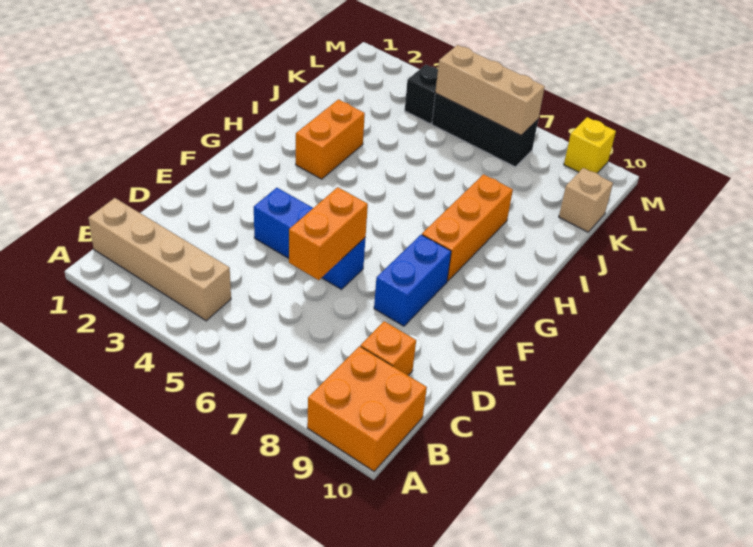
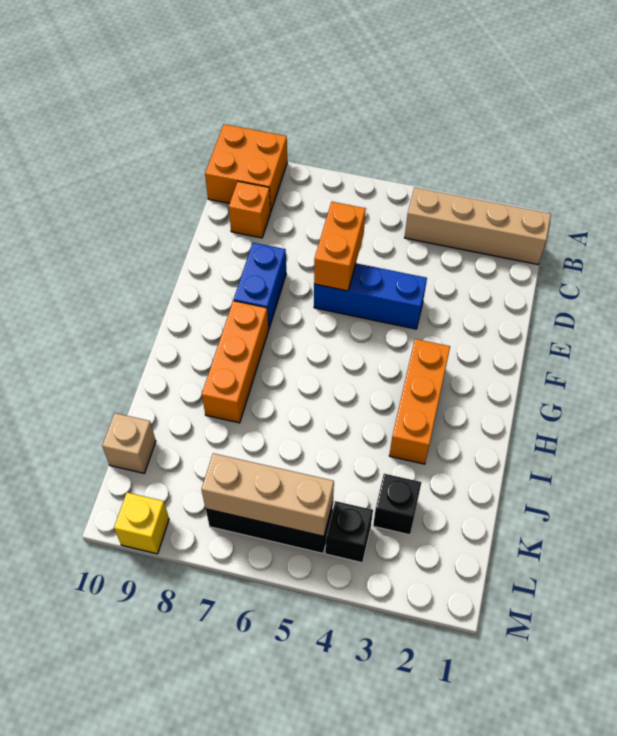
orange brick H3:I3 level 1 -> orange brick G3:I3 level 1
none -> black brick K3 level 1

